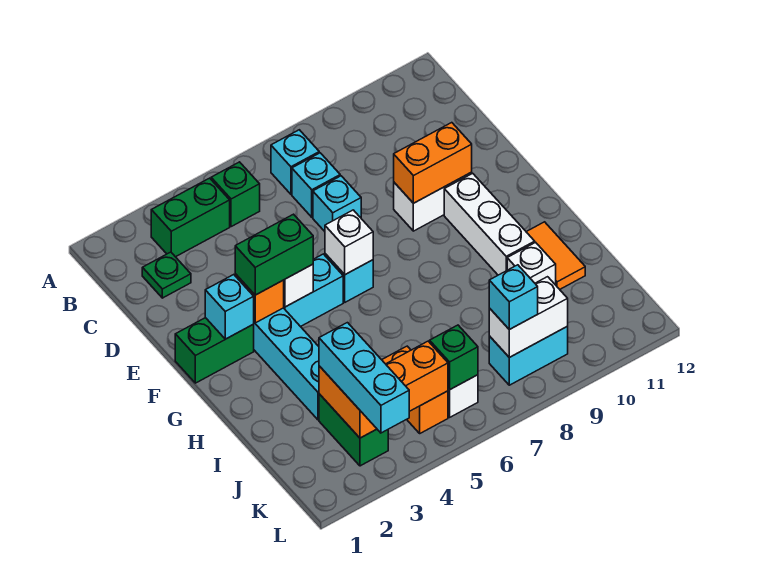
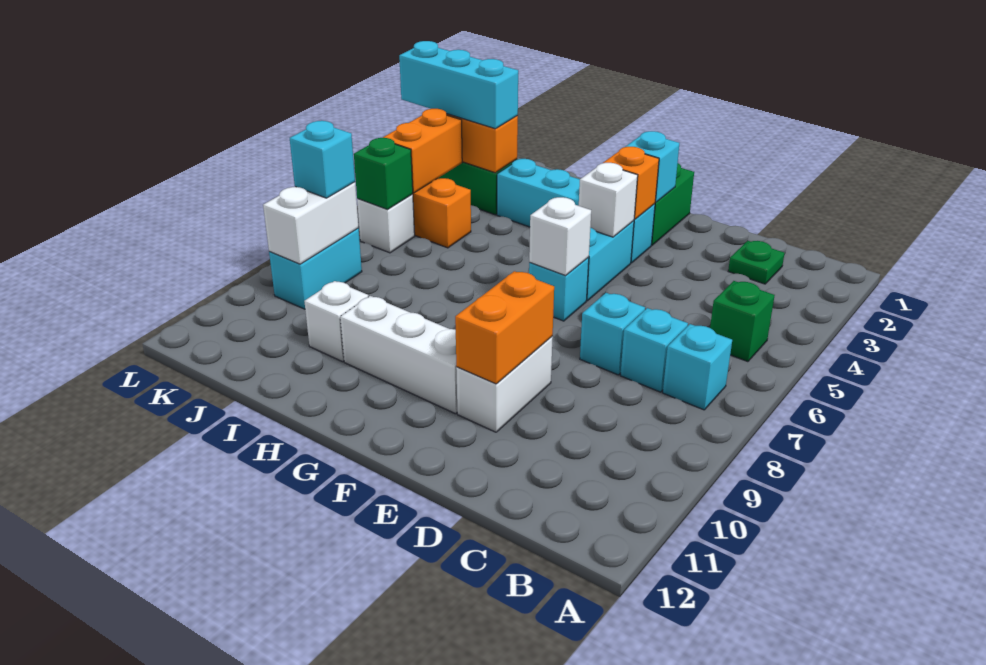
green brick B3:B4 level 1 -> none
green brick F3:F4 level 3 -> none
orange tile H11:I11 level 1 -> none

